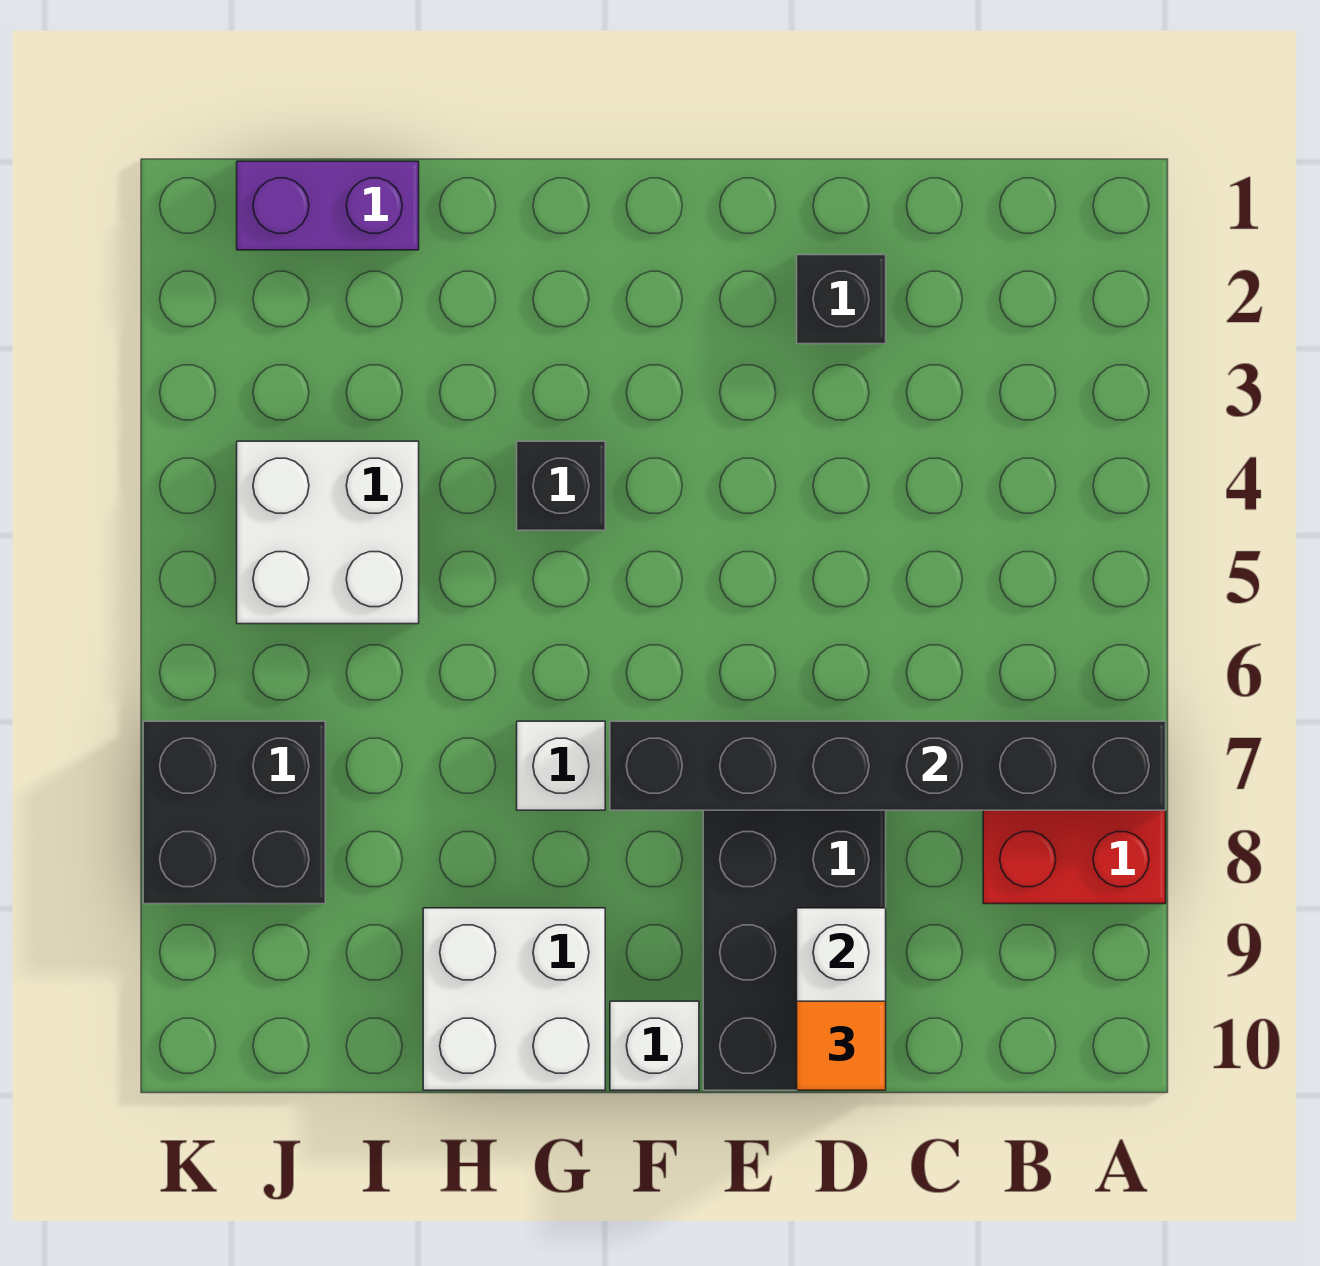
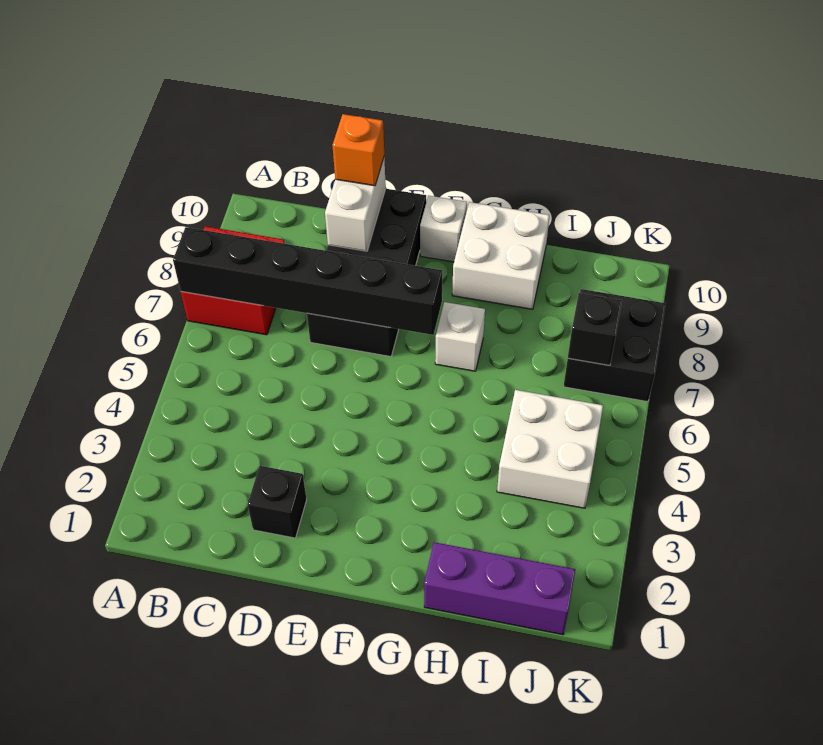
orange tile D10 level 3 -> orange brick D10 level 3
black brick G4 level 1 -> black brick J7 level 2
purple brick I1:J1 level 1 -> purple brick H1:J1 level 1

